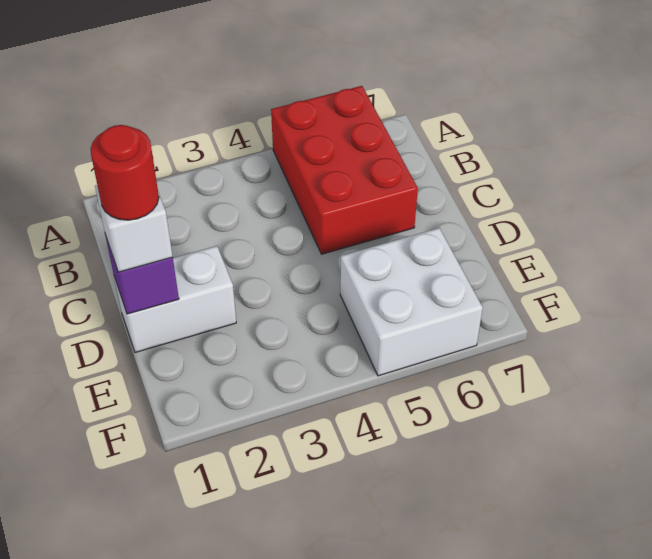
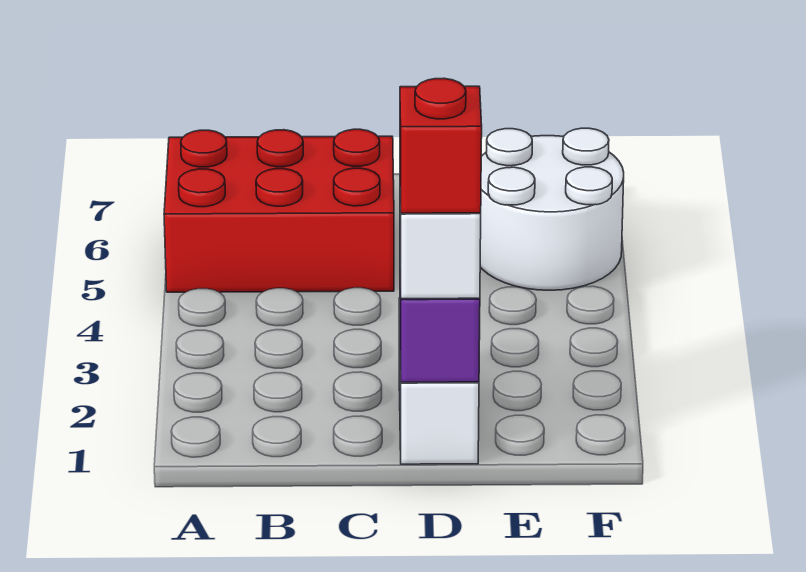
red round brick D1 level 4 -> red brick D1 level 4
white brick E5:F6 level 1 -> white round brick E5:F6 level 1

